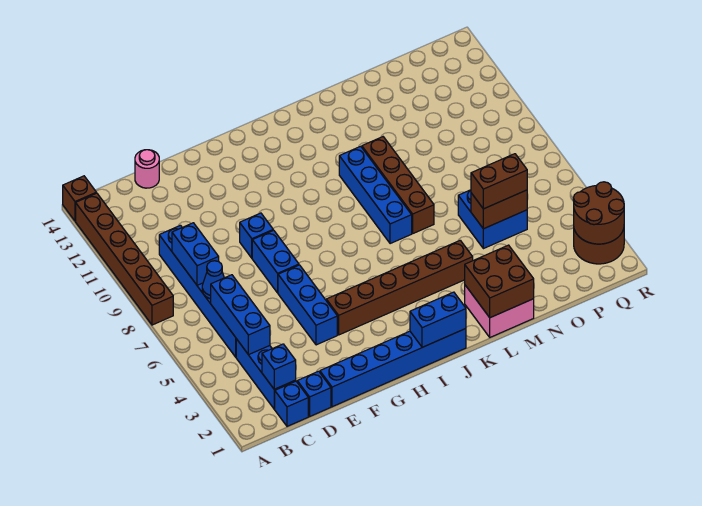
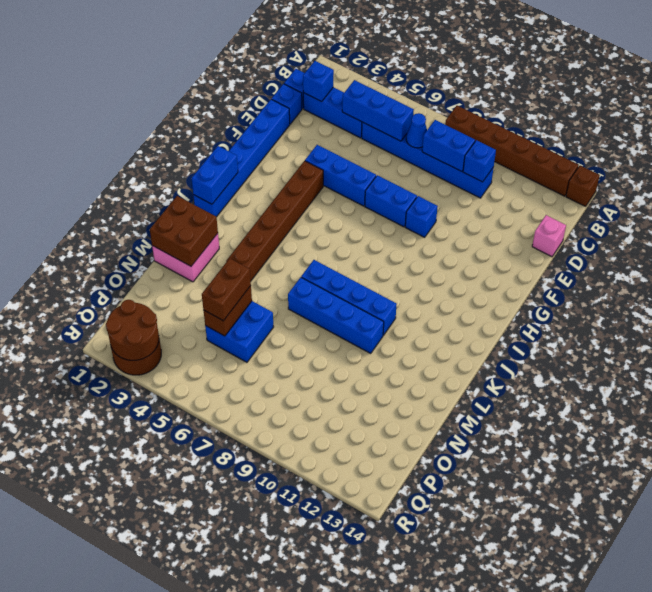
none -> blue brick C10 level 2
pink round brick D14 level 1 -> pink brick D14 level 1
brown brick L7:L10 level 1 -> blue brick L7:L10 level 1

